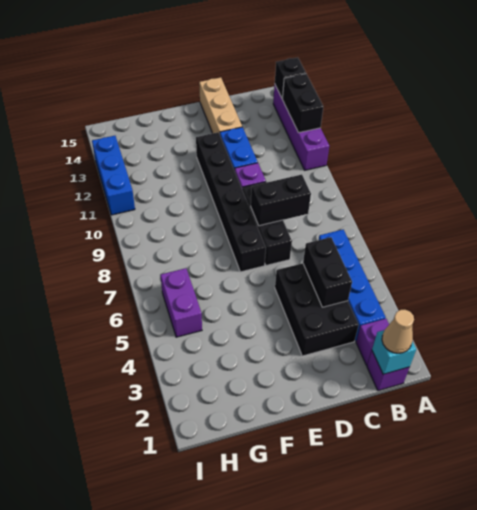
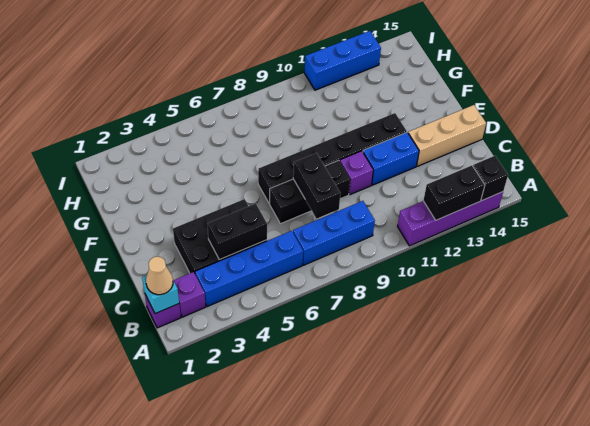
none -> blue brick B7:B9 level 1
purple brick H5:H6 level 1 -> none

